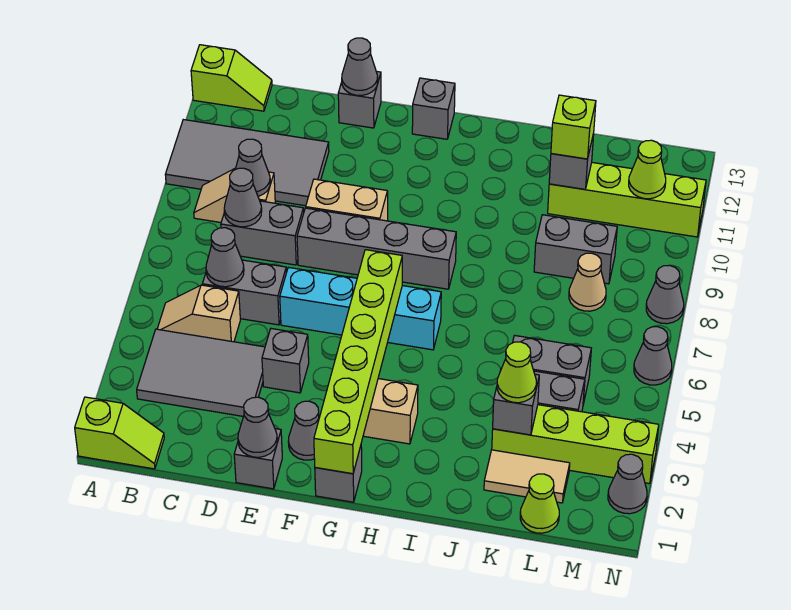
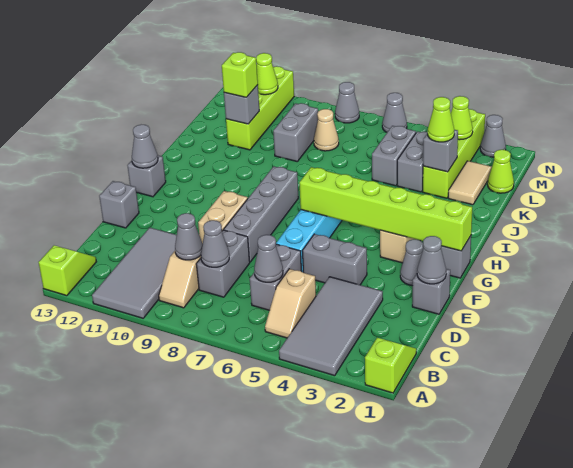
grey tile B3:D4 level 1 -> grey tile A3:D4 level 1
grey brick E4 level 1 -> grey brick E4:E5 level 1
grey cone E13 level 2 -> grey cone G13 level 2
none -> lime cone M3 level 2

